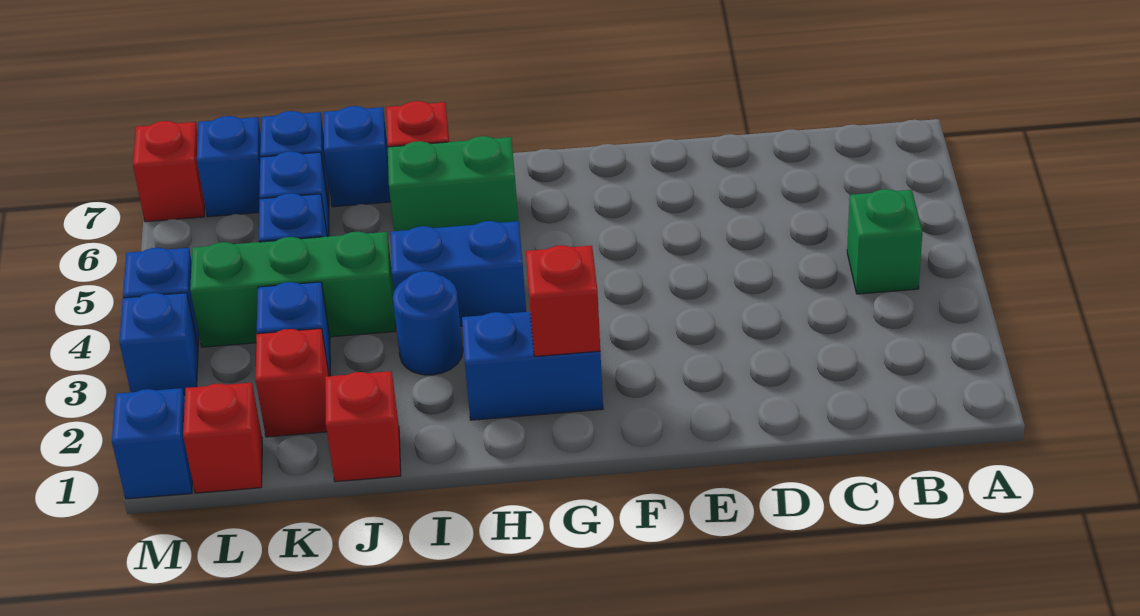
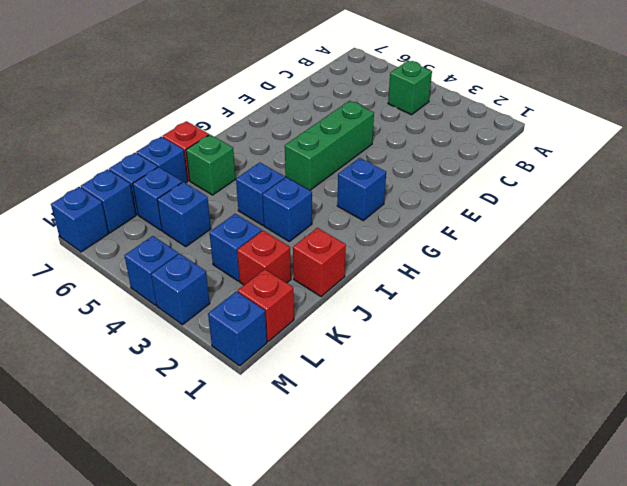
blue brick G2:H2 level 1 -> blue brick G2 level 1
red brick G2 level 2 -> none
blue brick H4:I4 level 1 -> blue brick I4 level 1
green brick H6:I6 level 1 -> green brick I6 level 1
blue round brick I3 level 1 -> blue brick I3 level 1
green brick J4:L4 level 1 -> green brick E4:G4 level 1
red brick M7 level 1 -> blue brick M7 level 1

